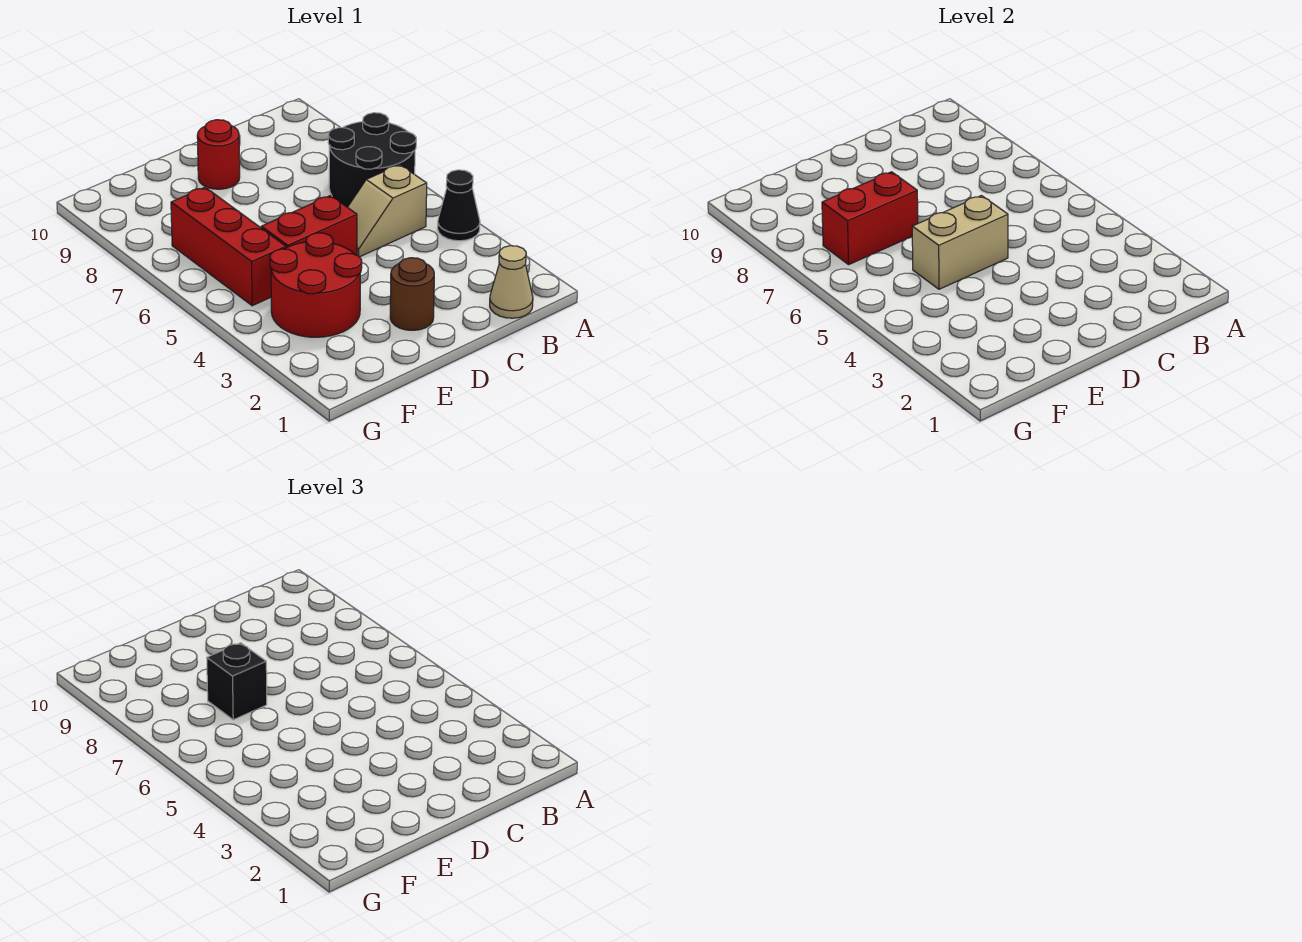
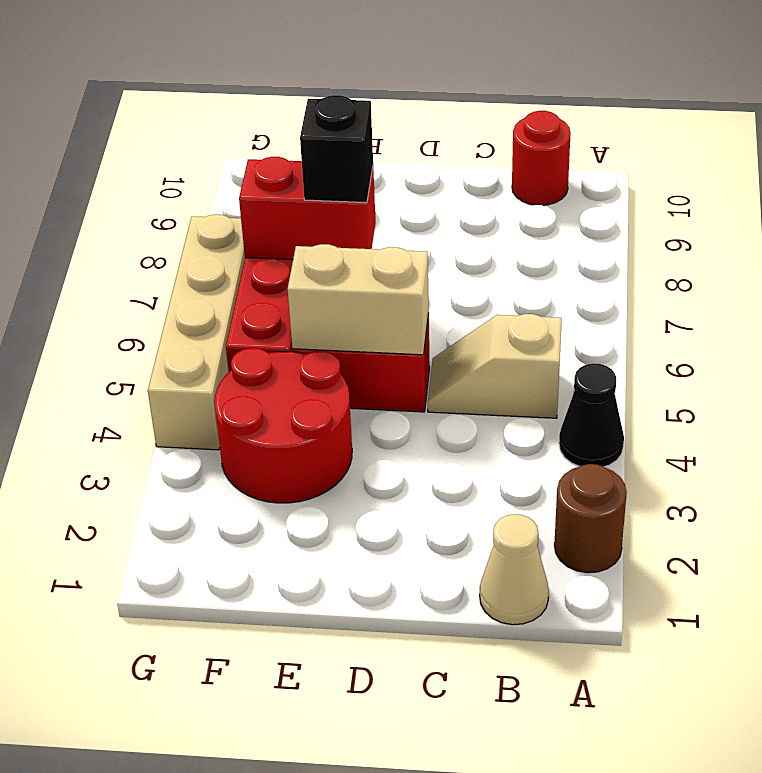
black round brick A6:B7 level 1 -> none
brown round brick D2 level 1 -> brown round brick A2 level 1
red round brick D9 level 1 -> red round brick B10 level 1
none -> tan brick G4:G7 level 1

